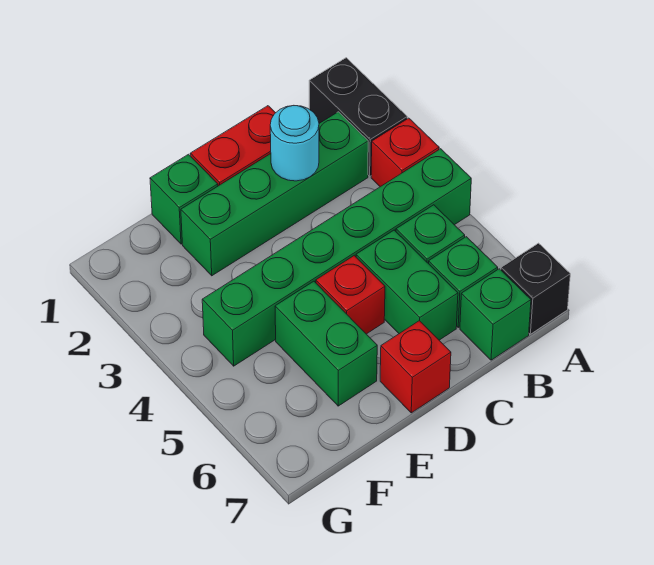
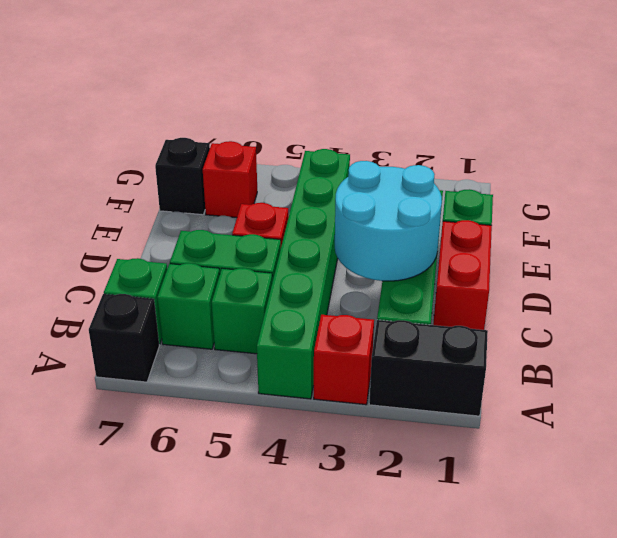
cyan round brick C2 level 2 -> cyan round brick C2:D3 level 2
red brick D7 level 1 -> red brick F6 level 1
green brick E5:E6 level 1 -> none
none -> black brick F7 level 1

